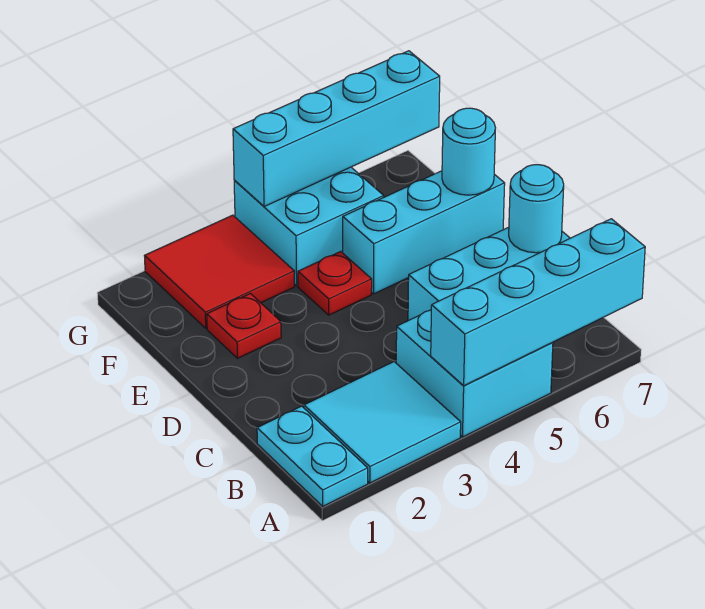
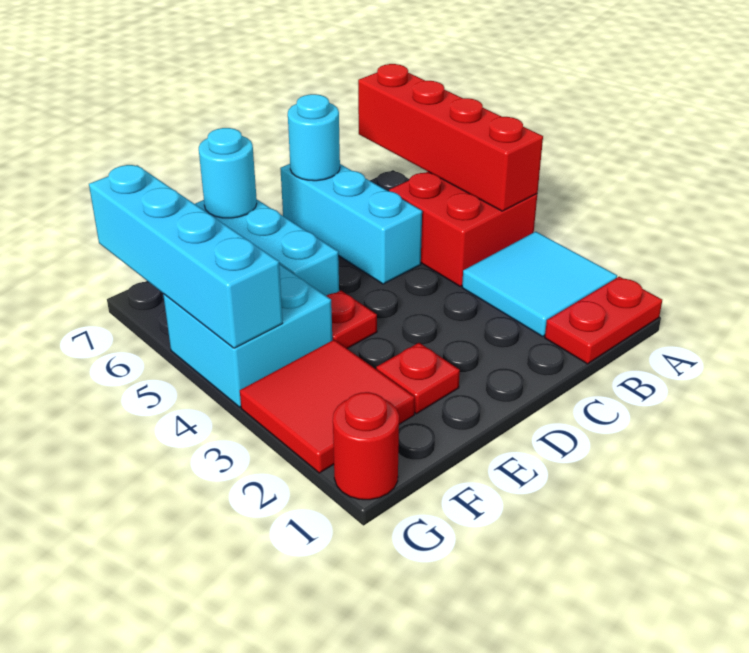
cyan plate A1:B1 level 1 -> red plate A1:B1 level 1
cyan brick A4:B5 level 1 -> red brick A4:B5 level 1
cyan brick A4:A7 level 2 -> red brick A4:A7 level 2
none -> red round brick G1 level 1

